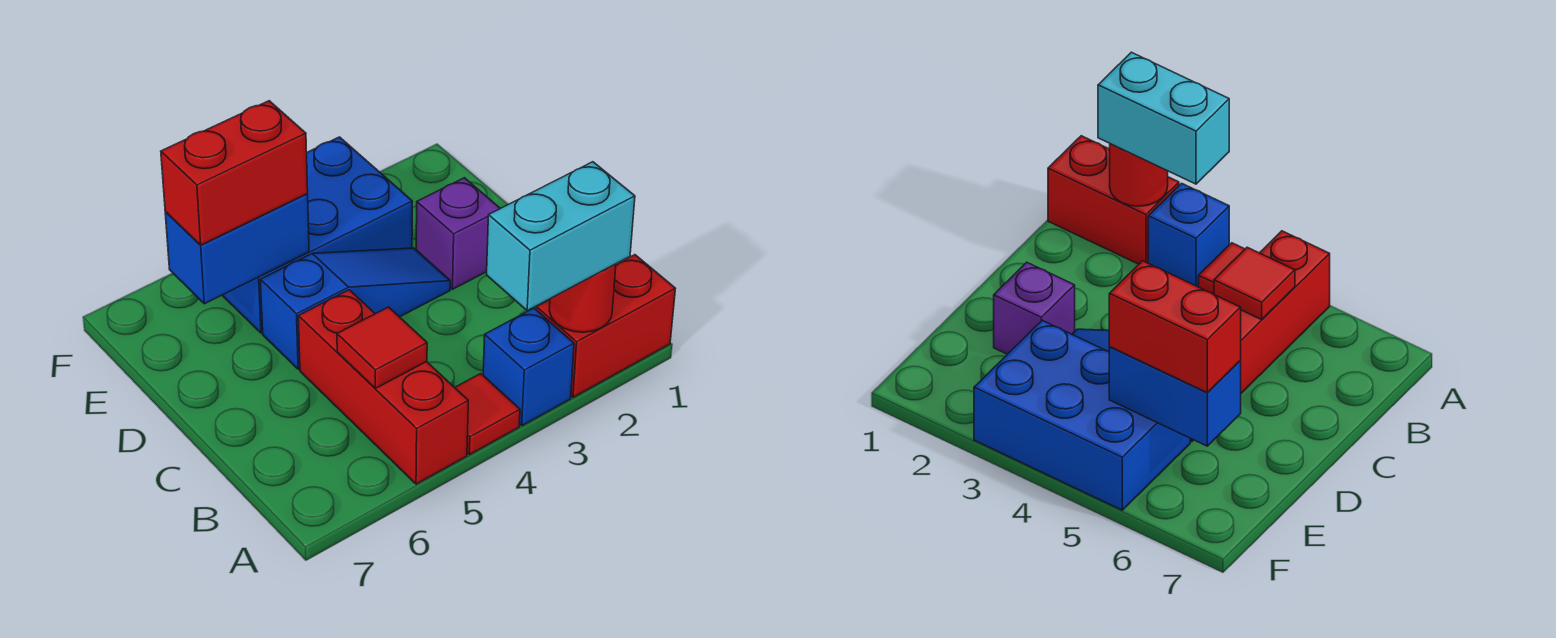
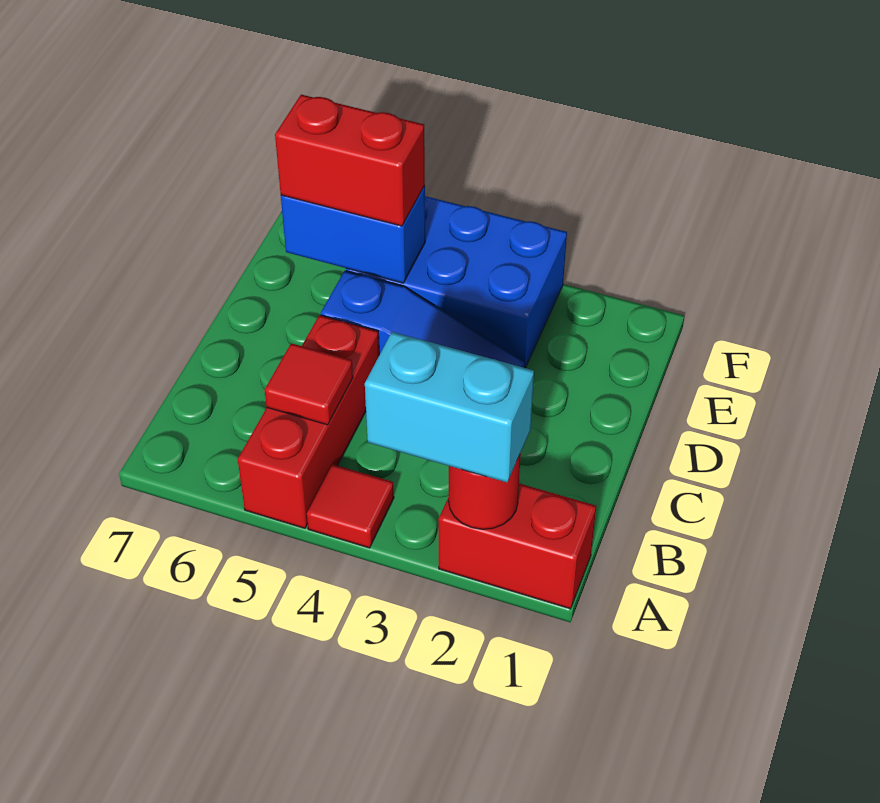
blue brick A3 level 1 -> none
purple brick D2 level 1 -> none

